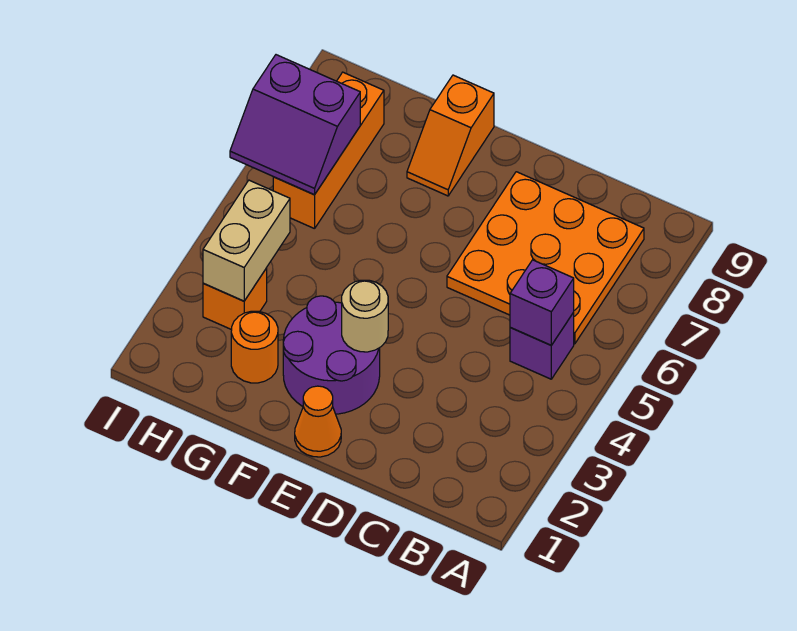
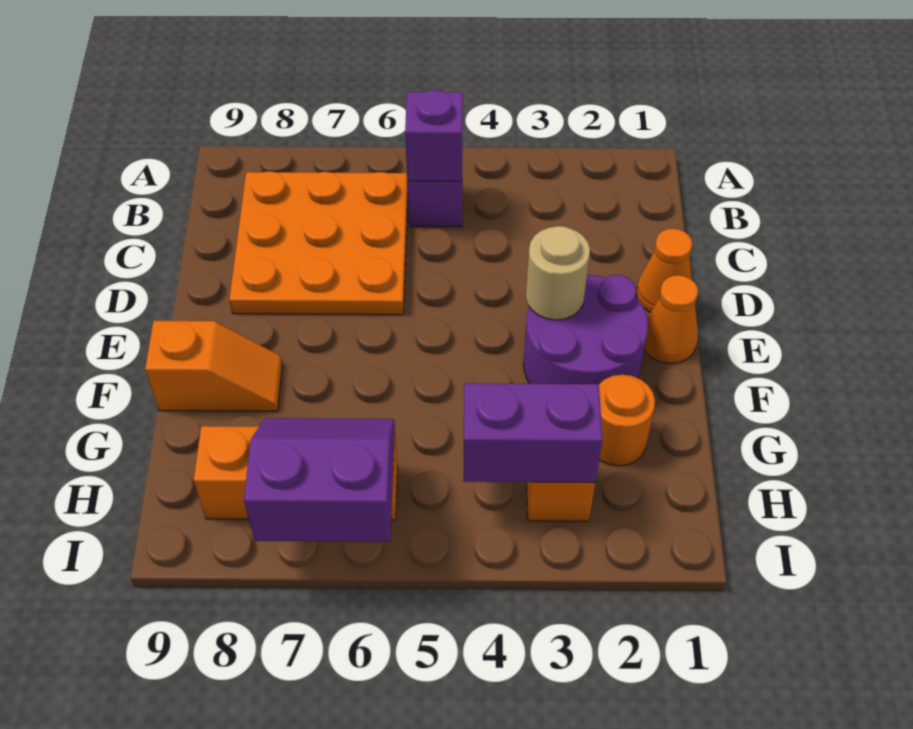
none -> orange cone D1 level 1
tan brick H3:H4 level 2 -> purple brick H3:H4 level 2
purple slope H6:I7 level 2 top 7 -> purple slope H6:I7 level 2 top I

